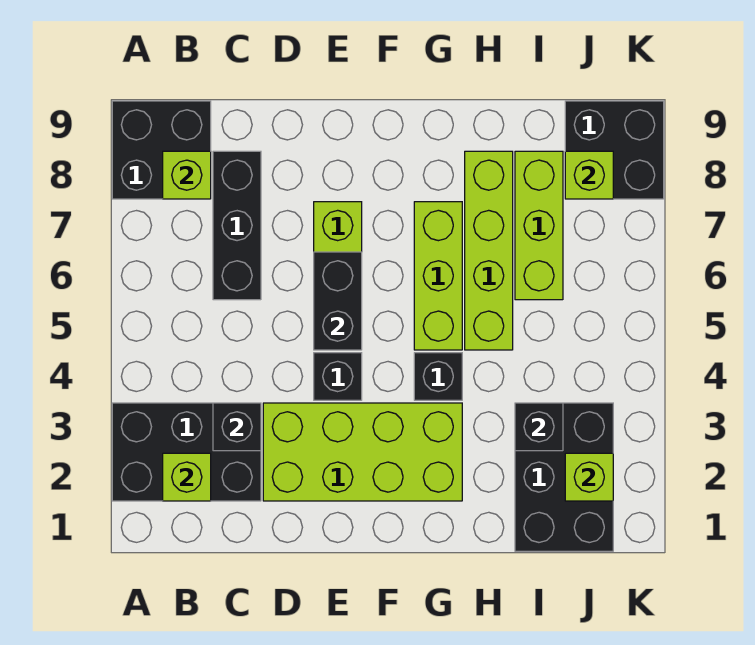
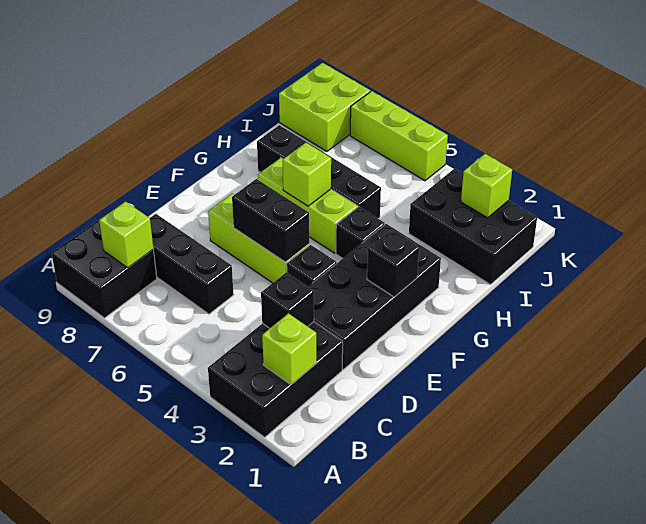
lime brick D2:G3 level 1 -> black brick D2:G3 level 1
lime brick H5:H8 level 1 -> black brick H5:H8 level 1
black brick I3 level 2 -> black brick F2 level 2
lime brick I6:I8 level 1 -> lime brick K5:K7 level 1
black brick J8:K9 level 1 -> lime brick J8:K9 level 1
lime brick J8 level 2 -> lime brick G6 level 2

